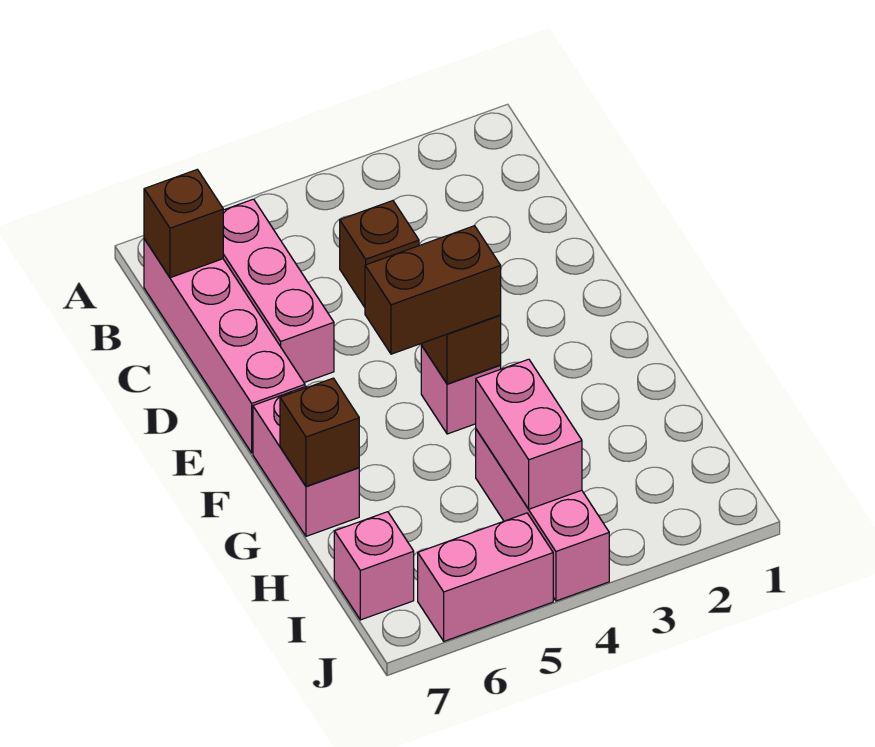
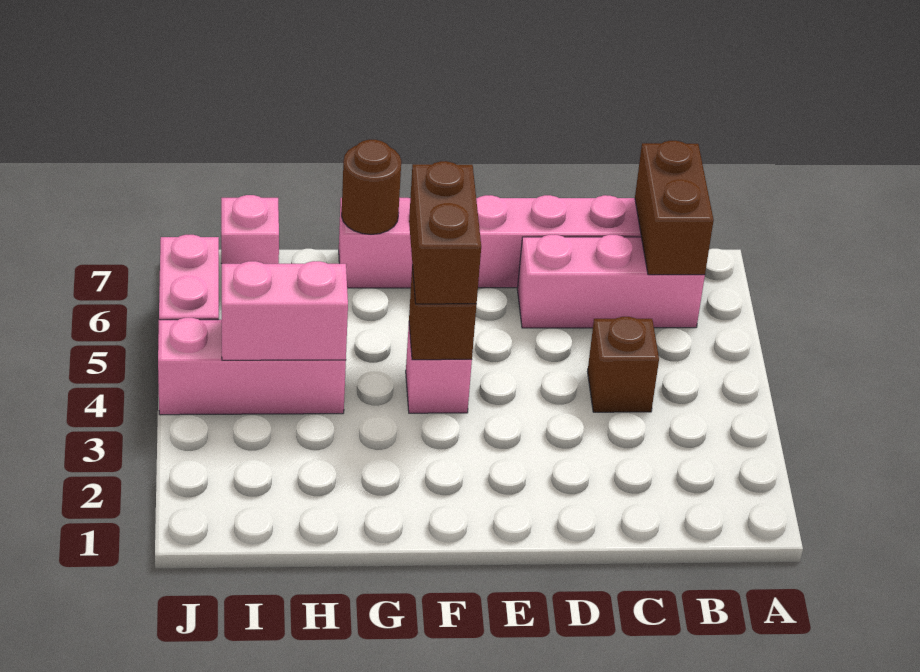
brown brick B7 level 2 -> brown brick B6:B7 level 2
brown brick G7 level 2 -> brown round brick G7 level 2

